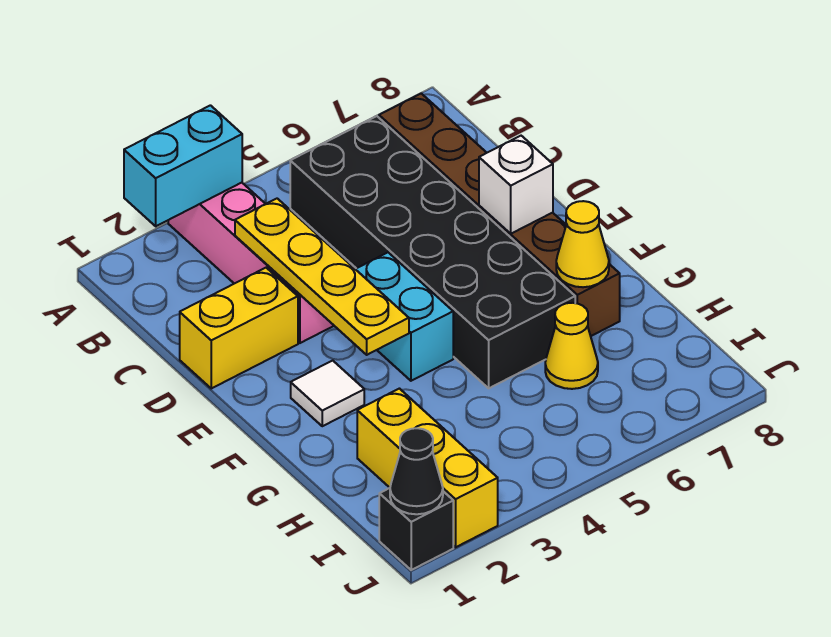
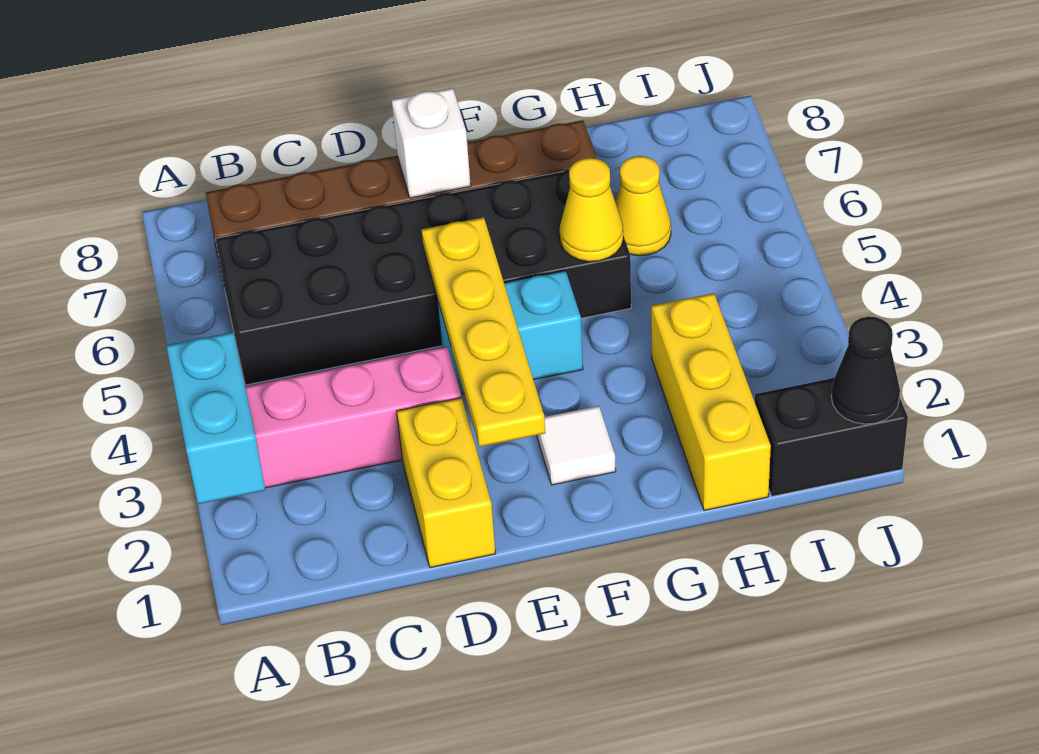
yellow plate C3:F3 level 2 -> yellow plate E2:E5 level 2
yellow cone G7 level 2 -> yellow cone G5 level 2
yellow brick H2:J2 level 1 -> yellow brick H1:H3 level 1
black brick J1 level 1 -> black brick I1:J1 level 1

